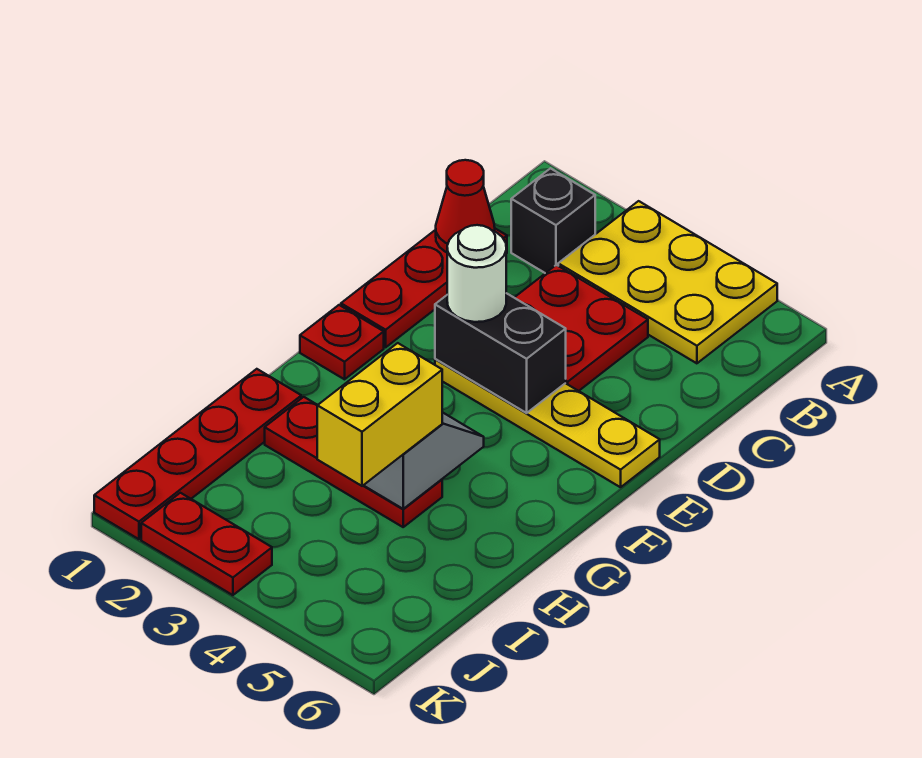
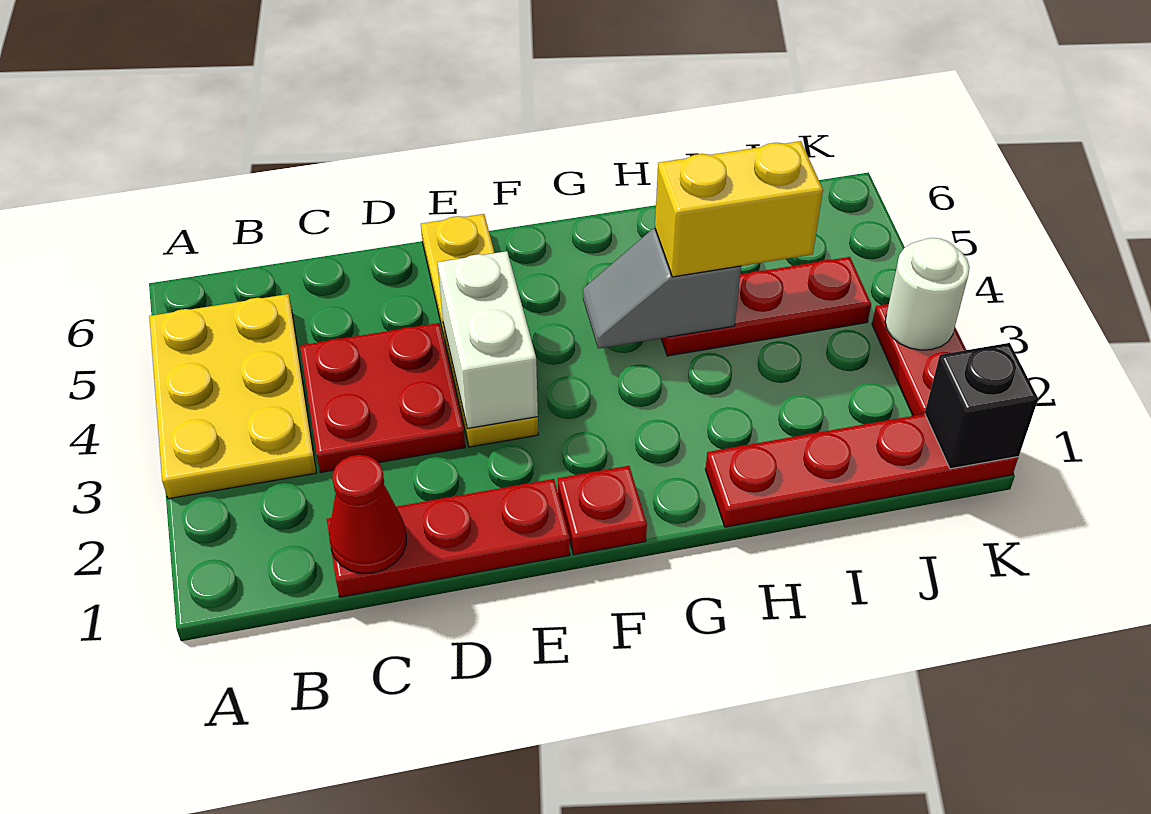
black brick B2 level 1 -> black brick K1 level 2
black brick E3:E4 level 2 -> white brick E3:E4 level 2
white round brick E3 level 3 -> white round brick K3 level 2
red plate H2:H4 level 1 -> red plate H4:J4 level 1

